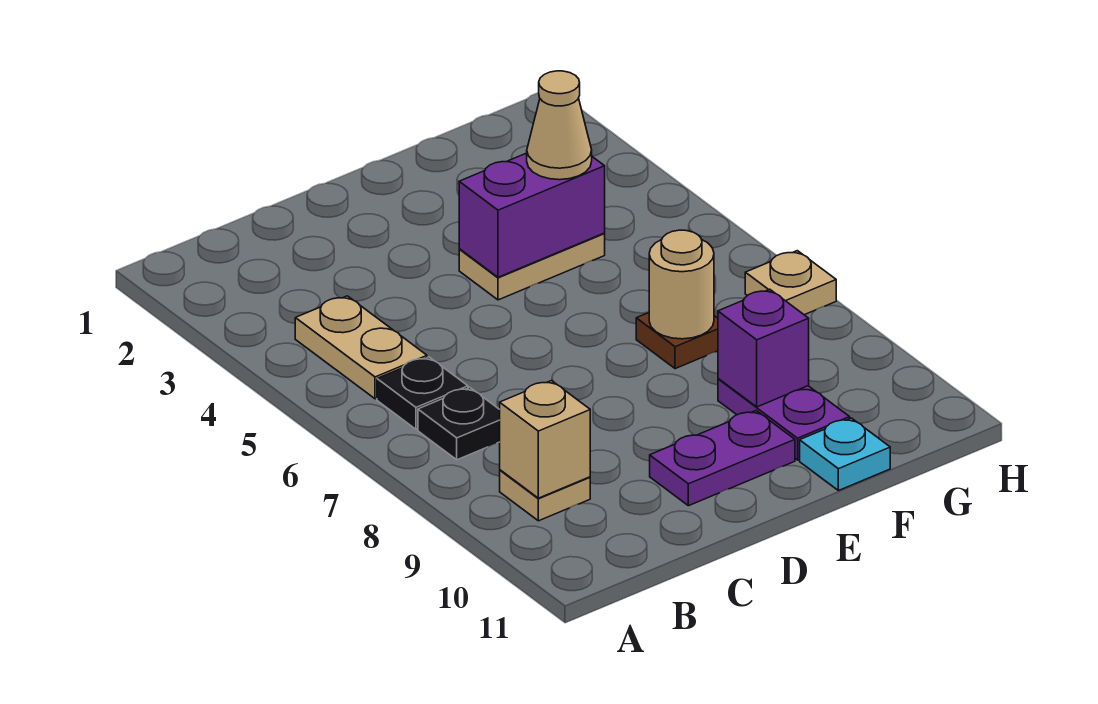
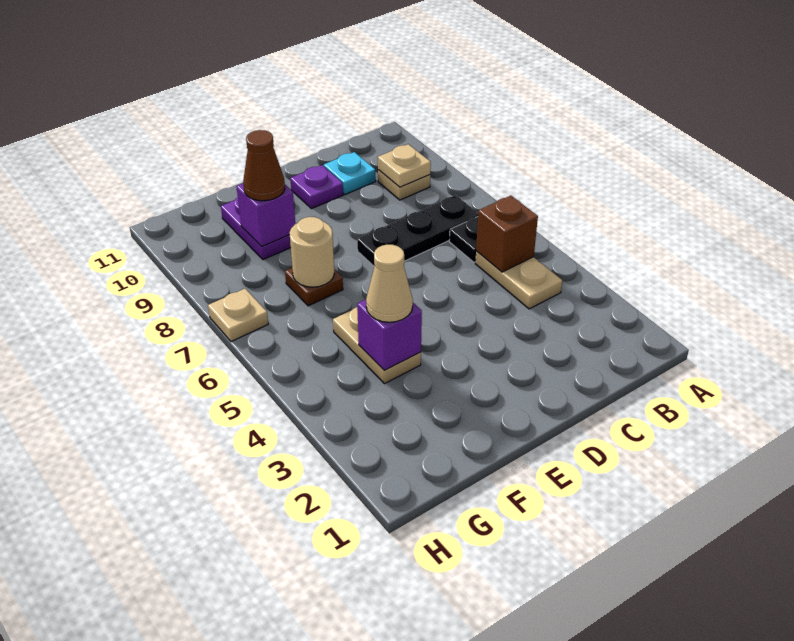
none -> brown brick B5 level 2
black plate B7 level 1 -> black plate B7:D7 level 1
tan brick B9 level 2 -> tan plate B9 level 2
purple plate D10:E10 level 1 -> purple plate D10 level 1
tan plate E4:F4 level 1 -> tan plate F4:F5 level 1
purple brick E4:F4 level 2 -> purple brick F4 level 2
none -> brown cone F9 level 3
cyan plate F11 level 1 -> cyan plate C10 level 1

